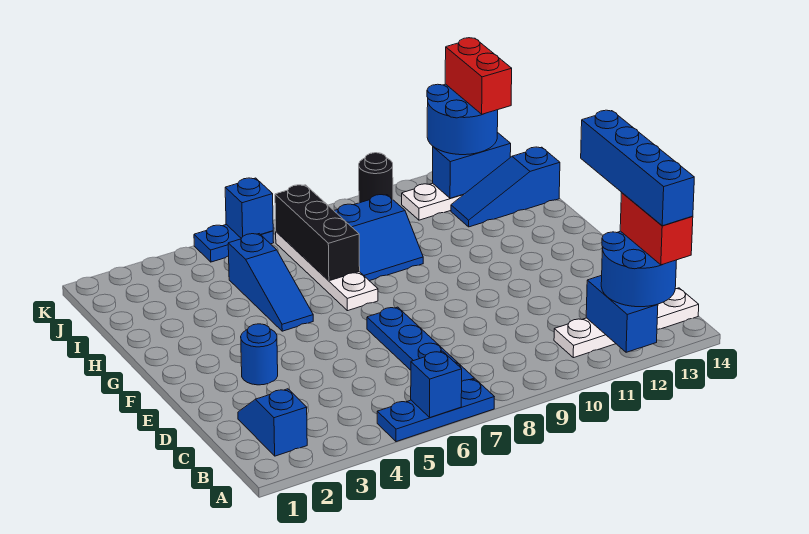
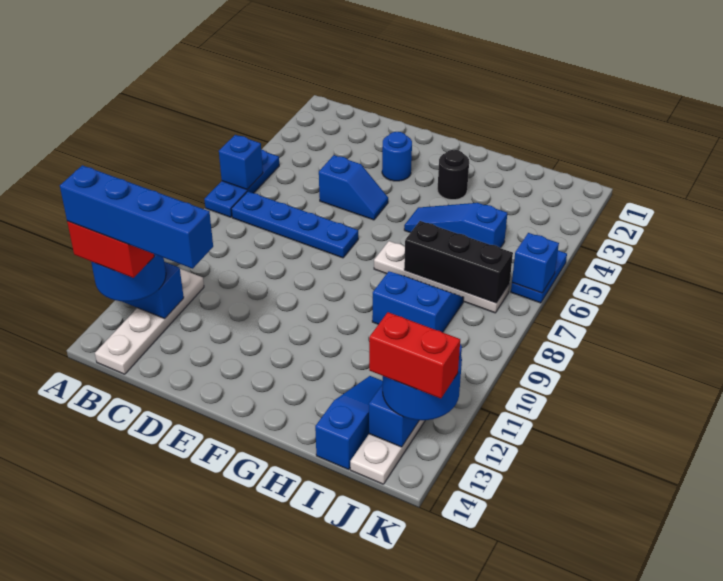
blue slope B2:C2 level 1 top B -> blue slope D5:E5 level 1 top D
blue slope H8:I9 level 1 top I -> blue slope H8:I9 level 1 top 9
black round brick K10 level 1 -> black round brick G3 level 1

